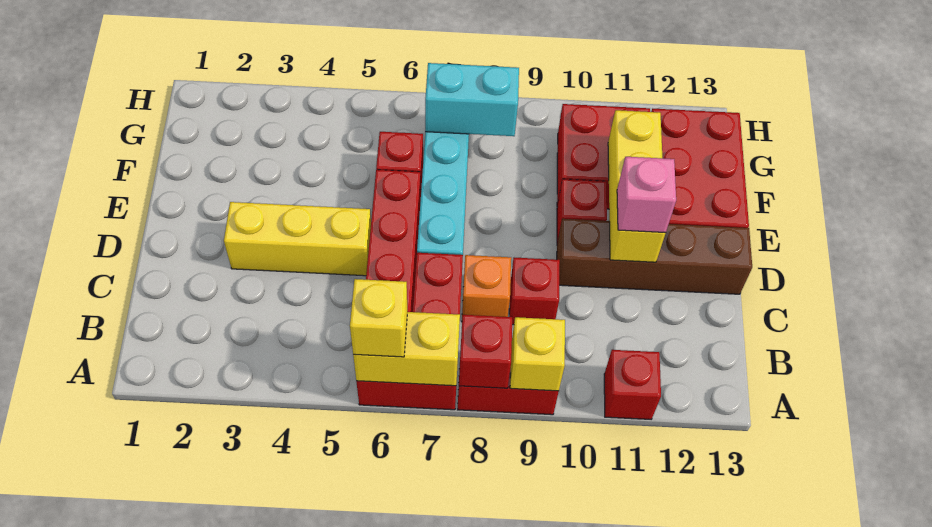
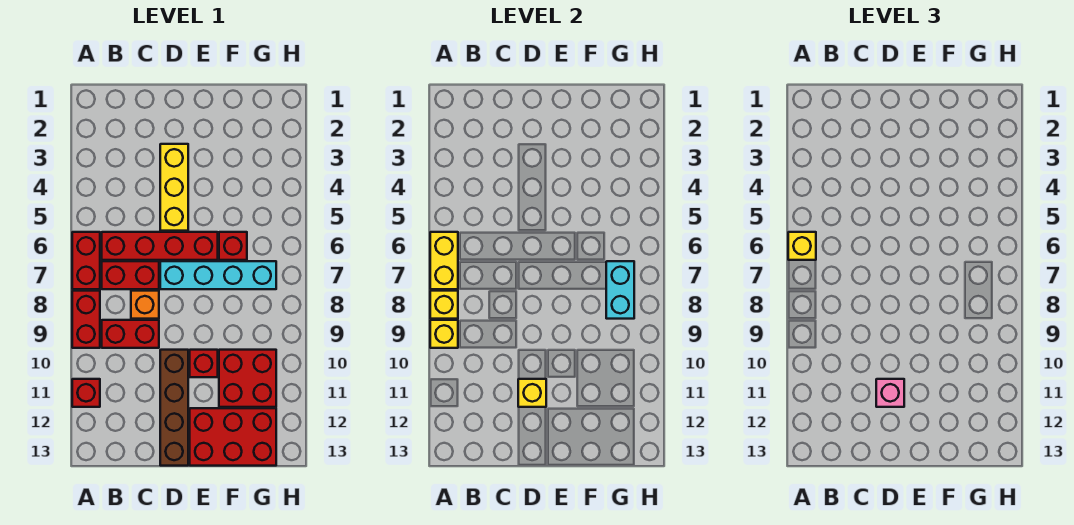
red brick A8 level 2 -> yellow brick A8 level 2
red brick C9 level 1 -> red brick B9:C9 level 1
yellow brick D11:F11 level 2 -> yellow brick D11 level 2

